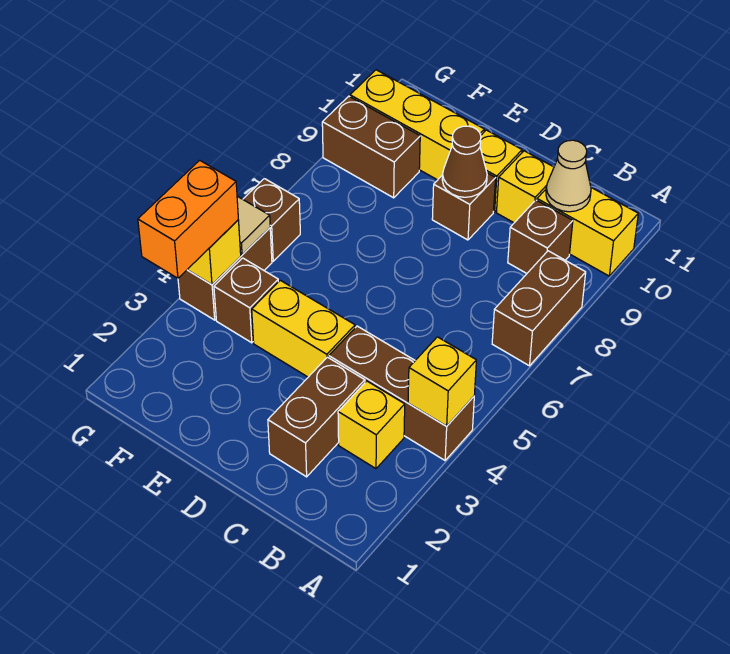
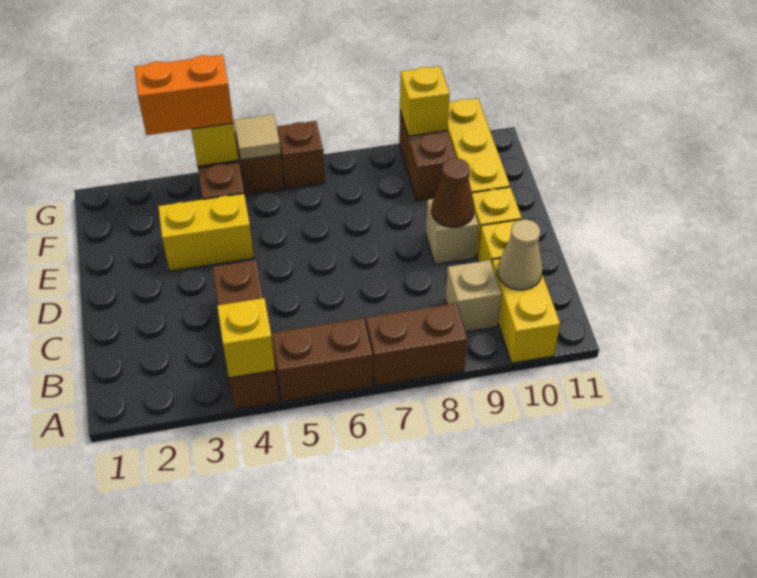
yellow brick B3 level 1 -> yellow brick G9 level 2
brown brick B9 level 1 -> tan brick B9 level 1
brown brick C2:C3 level 1 -> brown brick A5:A6 level 1
yellow brick D4:E4 level 1 -> yellow brick E3:E4 level 1
brown brick D9 level 1 -> tan brick D9 level 1

